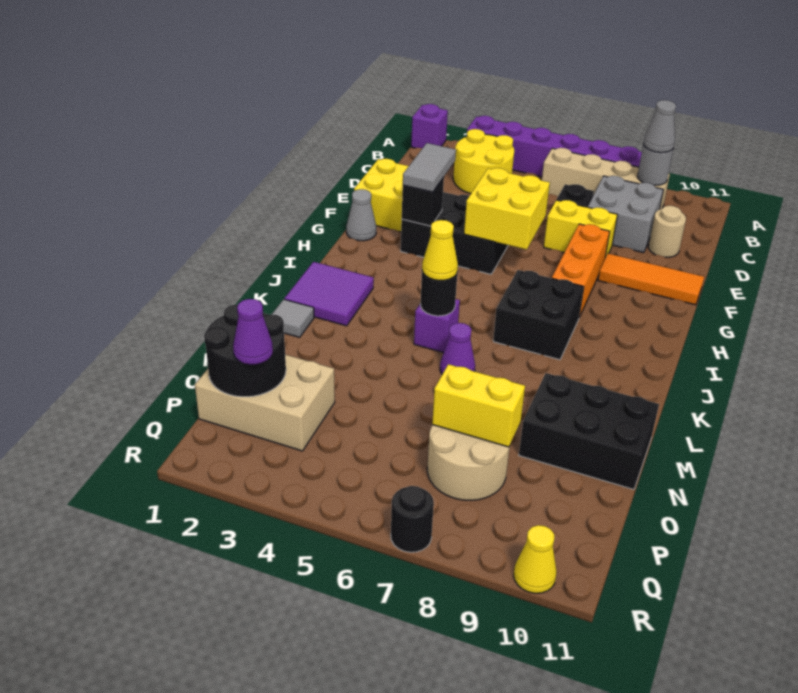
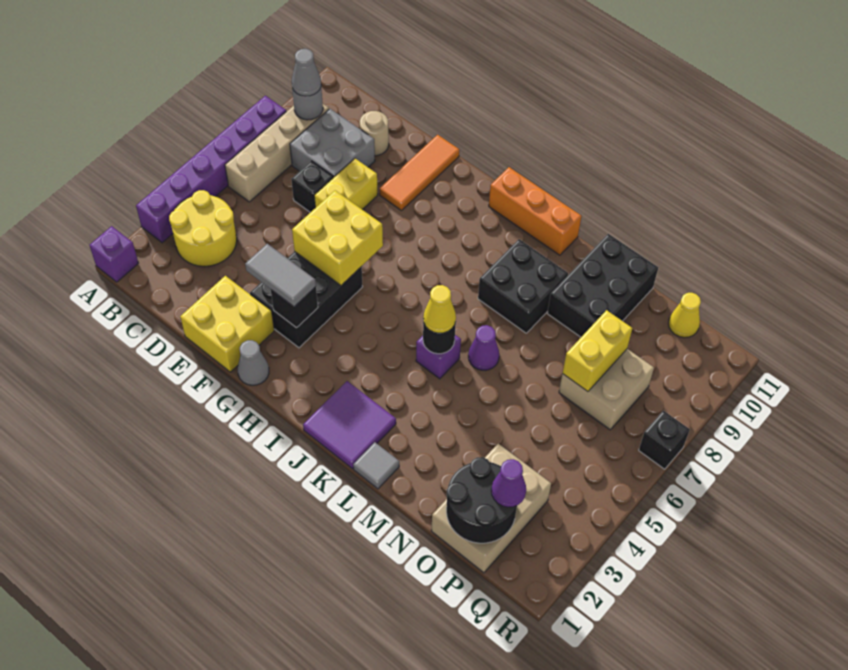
orange brick F8:H8 level 1 -> orange brick I11:K11 level 1
black brick I7:J8 level 1 -> black brick K8:L9 level 1
tan round brick O7:P8 level 1 -> tan brick O7:P8 level 1
black round brick R7 level 1 -> black brick R7 level 1
yellow cone R10 level 1 -> yellow cone P11 level 1

